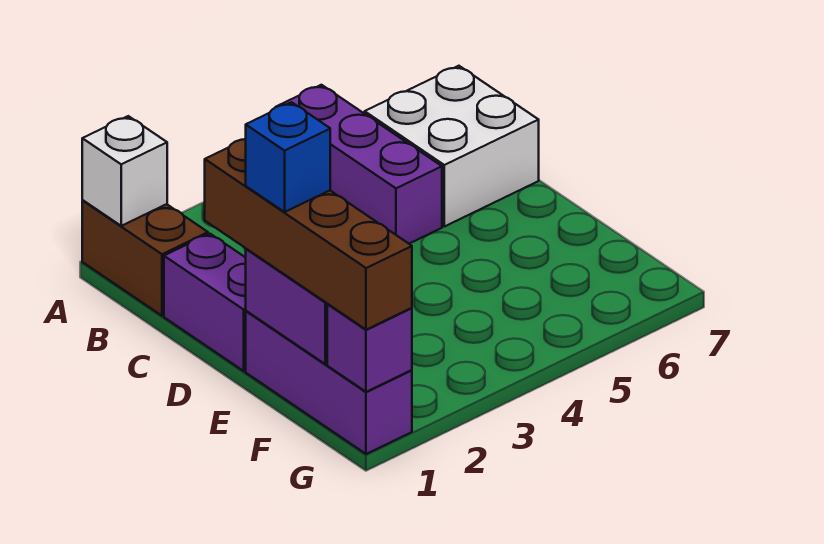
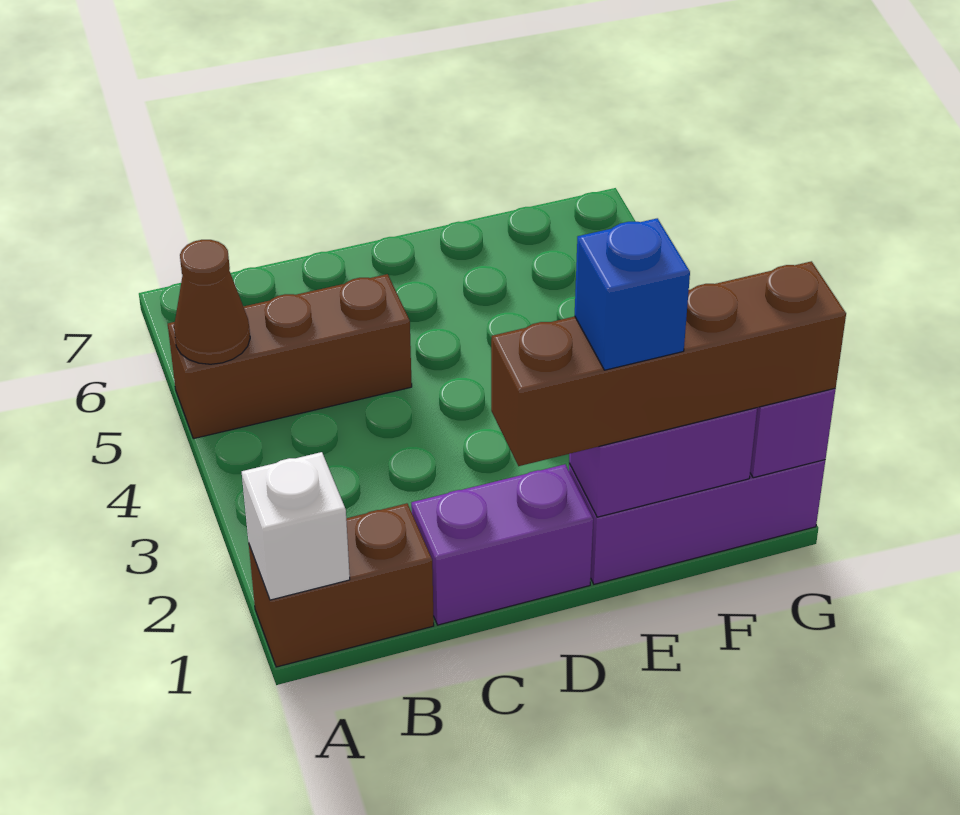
purple brick A5:C5 level 1 -> brown brick A5:C5 level 1
none -> brown cone A5 level 2
white brick B6:C7 level 1 -> none

